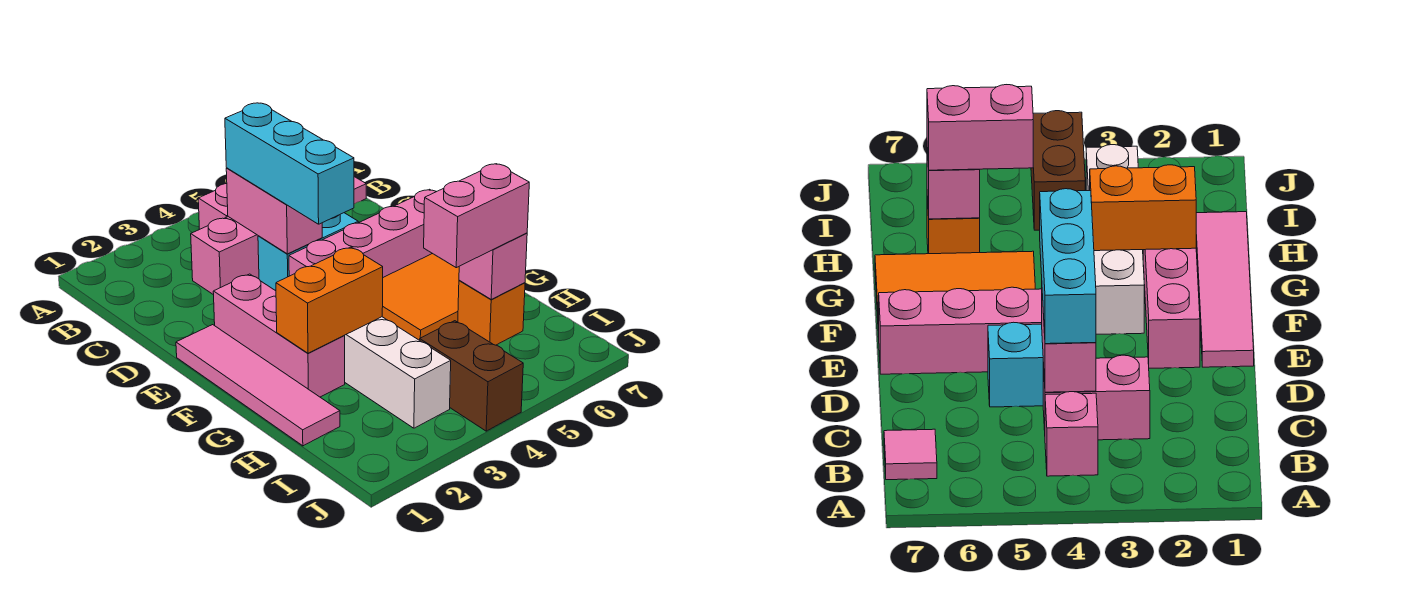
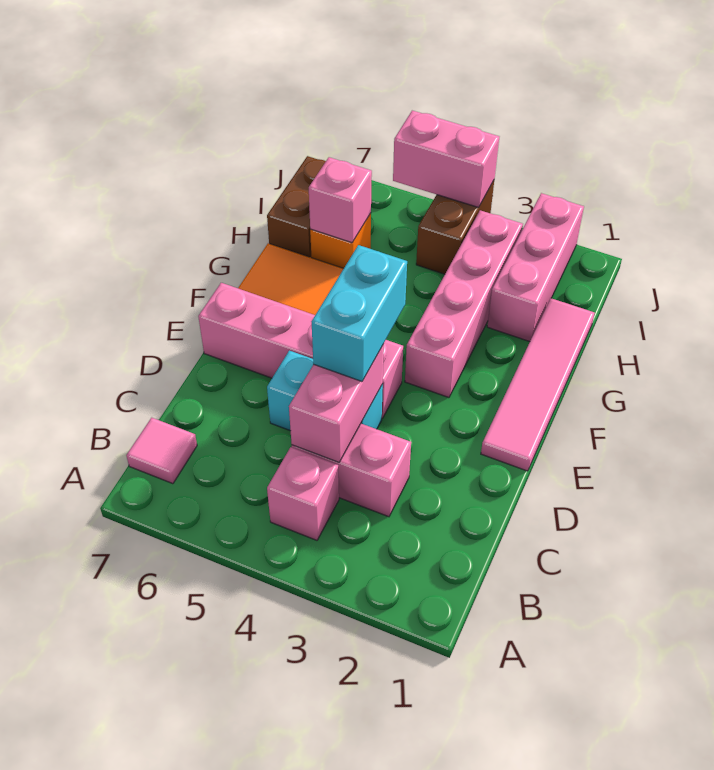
cyan brick C4:E4 level 3 -> cyan brick D4:E4 level 3
pink brick E2:G2 level 1 -> pink brick H2:J2 level 1
white brick F3:I3 level 1 -> pink brick F3:I3 level 1
orange brick G2:G3 level 2 -> none
pink brick H5:H6 level 3 -> pink brick J4:J5 level 2
none -> brown brick H7:I7 level 1

